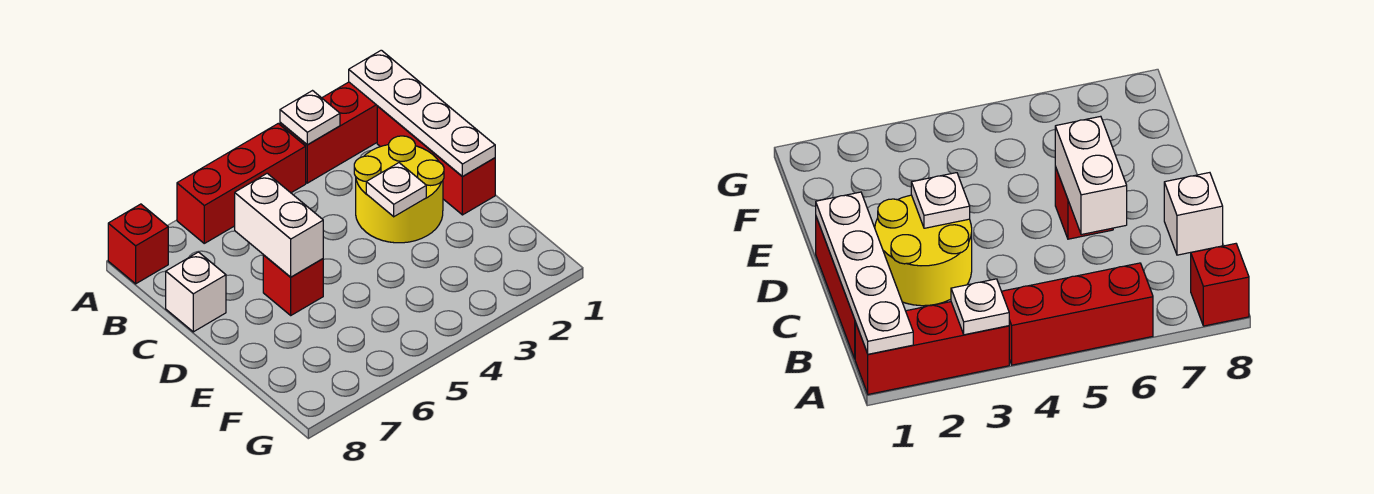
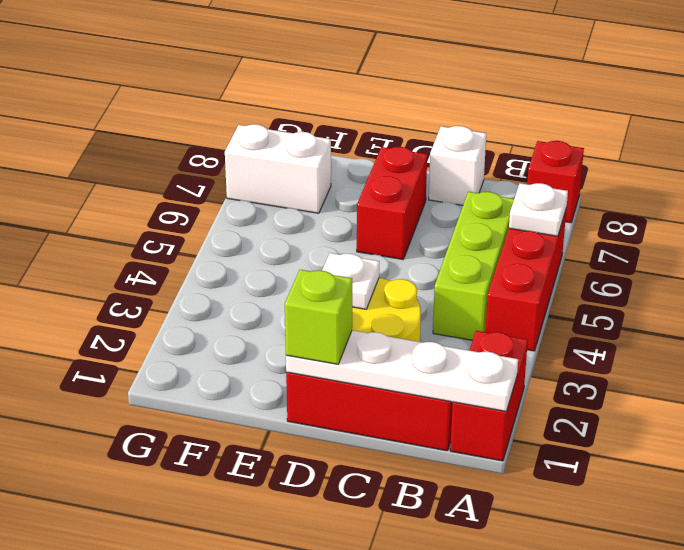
red brick A1:A3 level 1 -> red brick A1:A2 level 1
white plate A3 level 2 -> white plate A6 level 2
none -> lime brick B4:B6 level 1
white brick C6:D6 level 2 -> white brick F7:G7 level 1
none -> lime brick D1 level 3
red brick D6 level 1 -> red brick D6:D7 level 1

